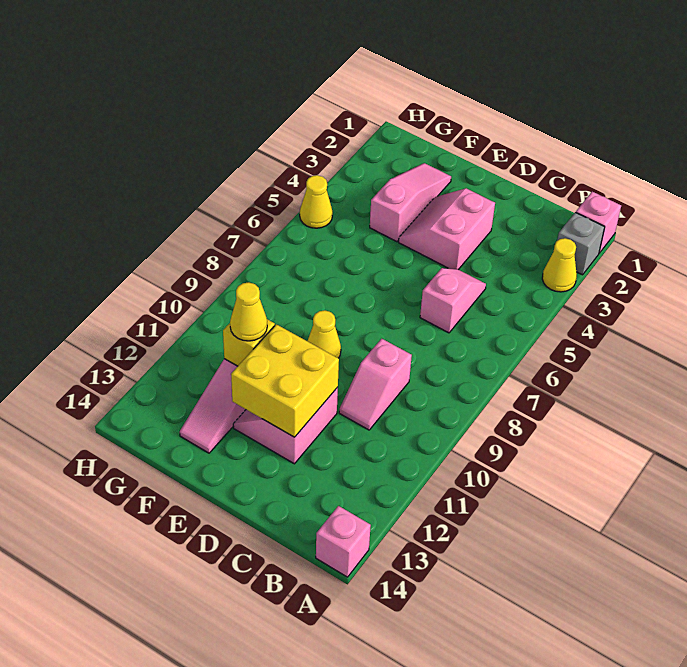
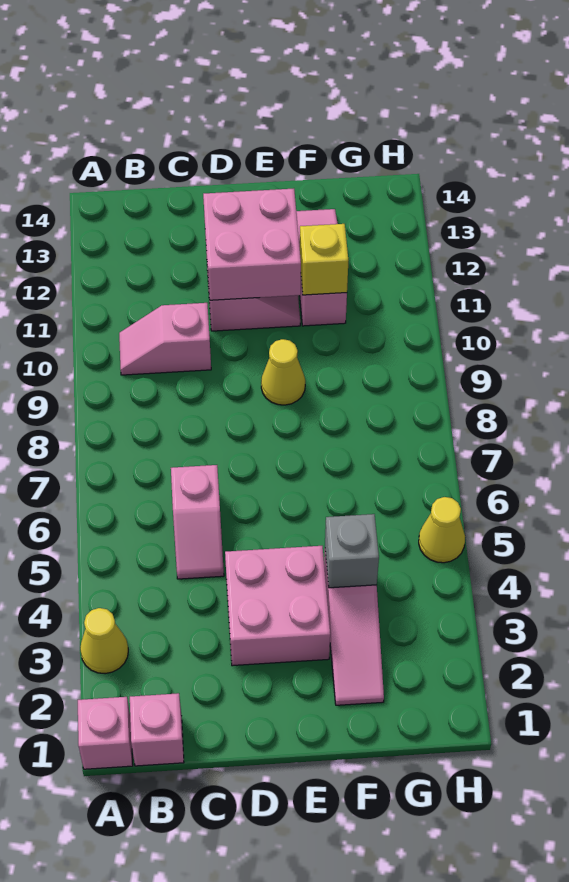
grey brick A2 level 1 -> grey brick F4 level 2
pink brick A14 level 1 -> pink brick B1 level 1
pink slope C9:C10 level 1 top 9 -> pink slope B10:C10 level 1 top C
pink slope D3:E4 level 1 top D -> pink brick D3:E4 level 1
yellow brick D11:E12 level 2 -> pink brick D11:E12 level 2
yellow cone F11 level 3 -> none

